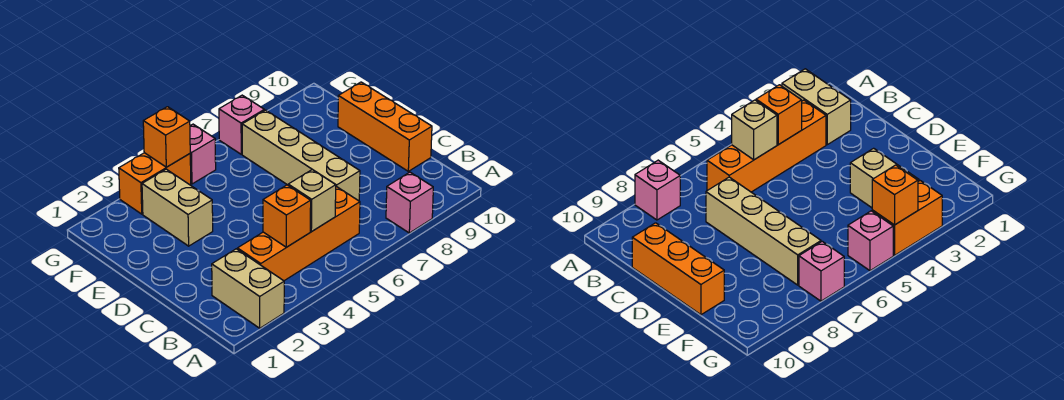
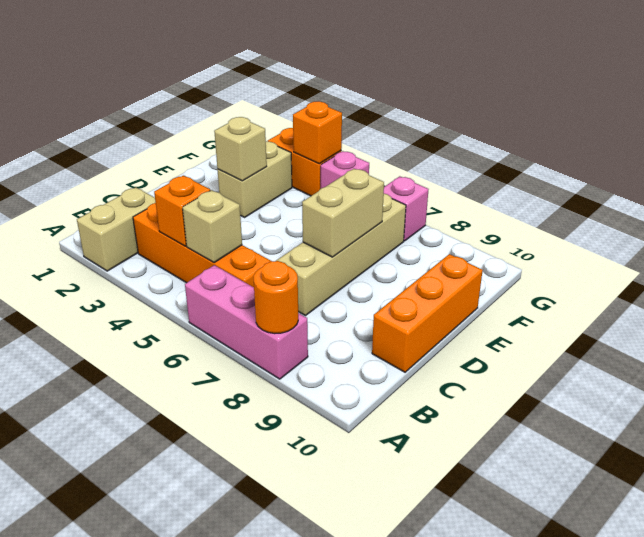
pink brick A8 level 1 -> pink brick A6:A8 level 1
none -> orange round brick A8 level 2
none -> tan brick D7:E7 level 2
none -> tan brick E3 level 2

